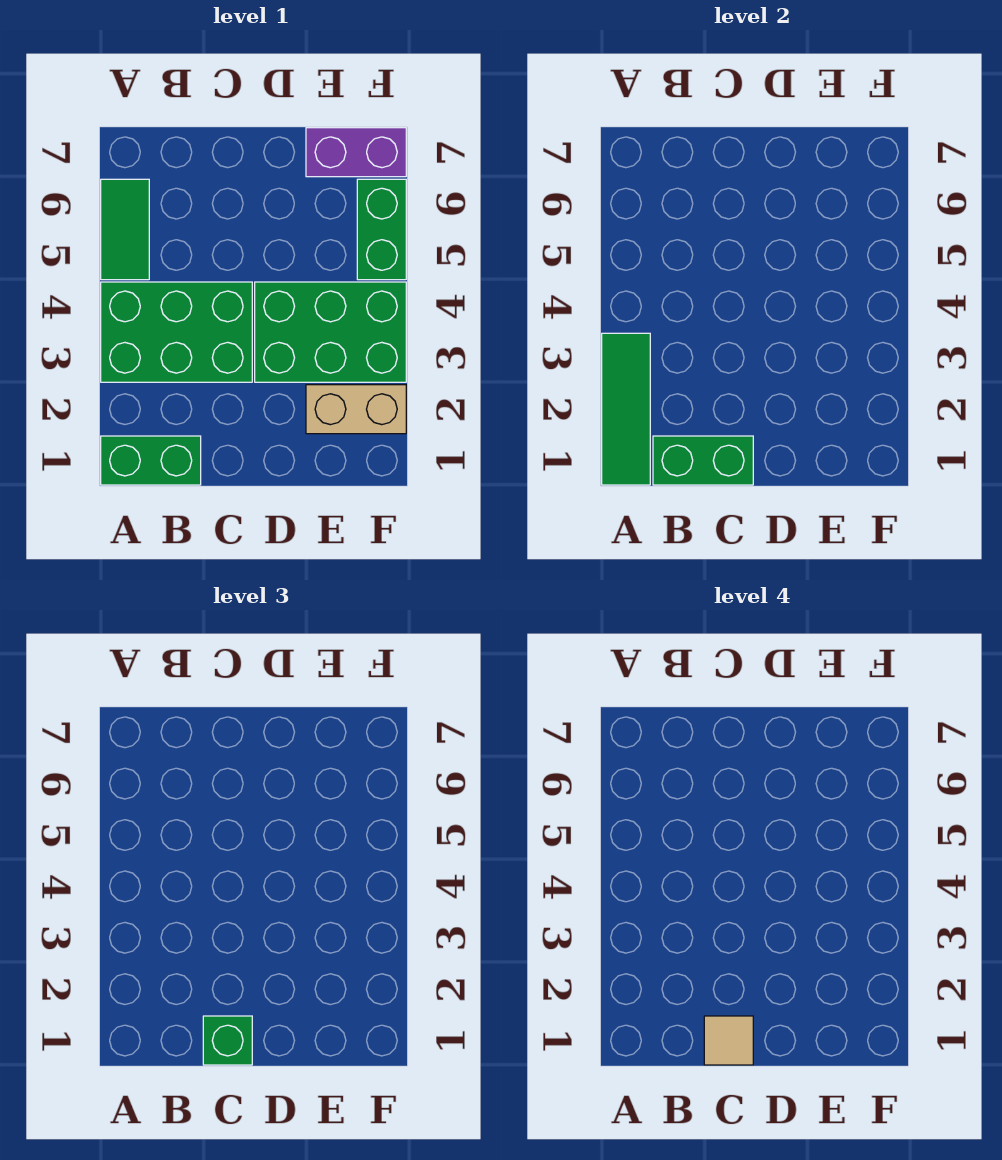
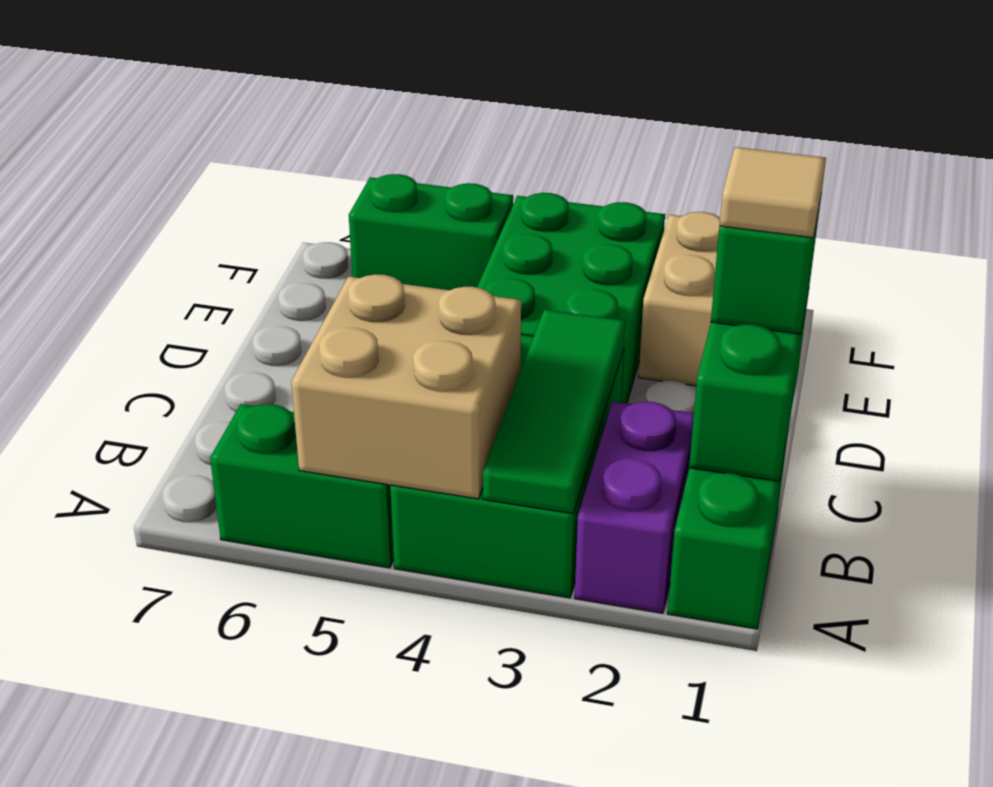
green tile A1:A3 level 2 -> green tile A3:C3 level 2
none -> tan brick A4:B5 level 2
green tile A5:A6 level 1 -> green brick A5:A6 level 1
purple brick E7:F7 level 1 -> purple brick A2:B2 level 1

